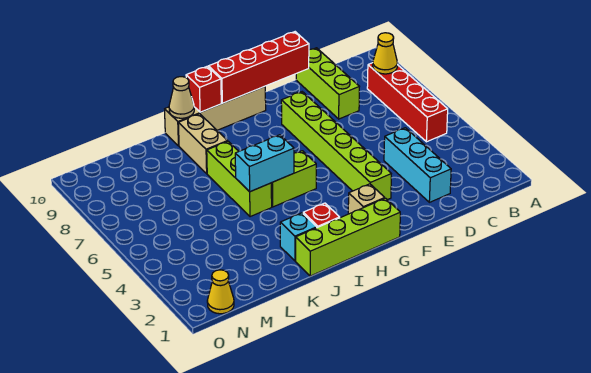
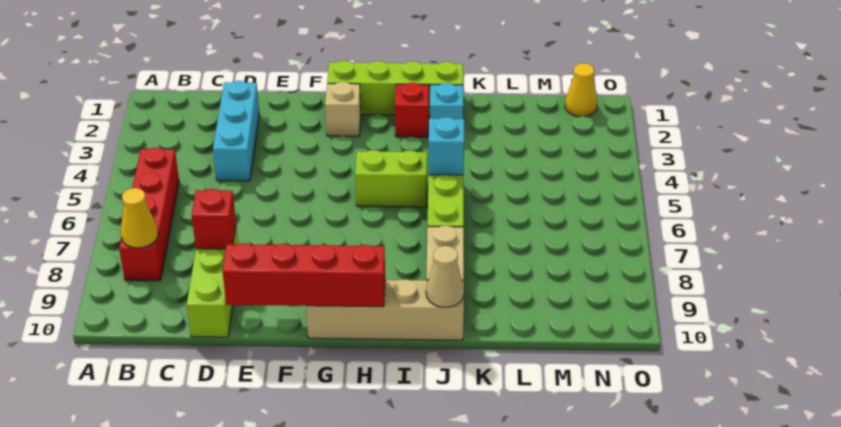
lime brick F3:F8 level 1 -> none
cyan brick I5:J5 level 2 -> cyan brick J5 level 2
red brick I10 level 2 -> red brick D8 level 2

